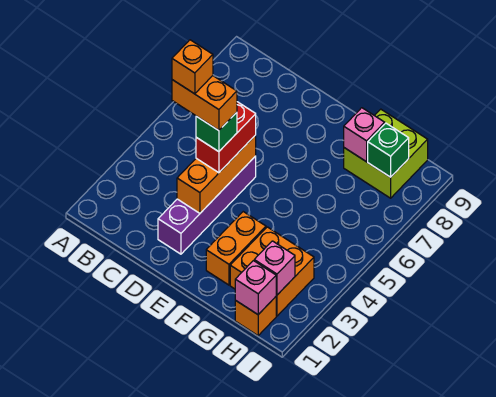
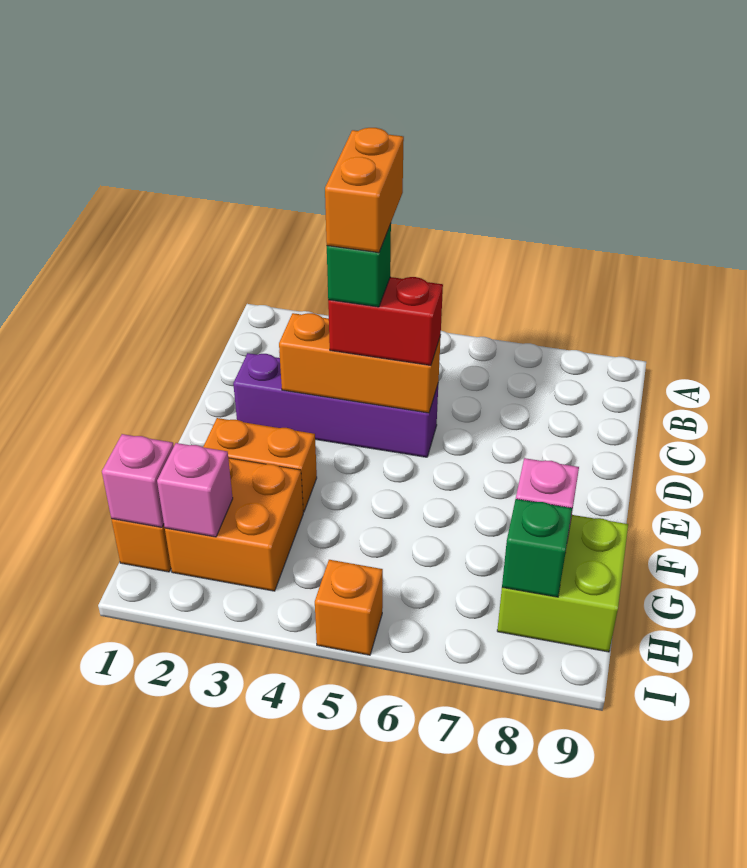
orange brick C4 level 6 -> orange brick I5 level 1

